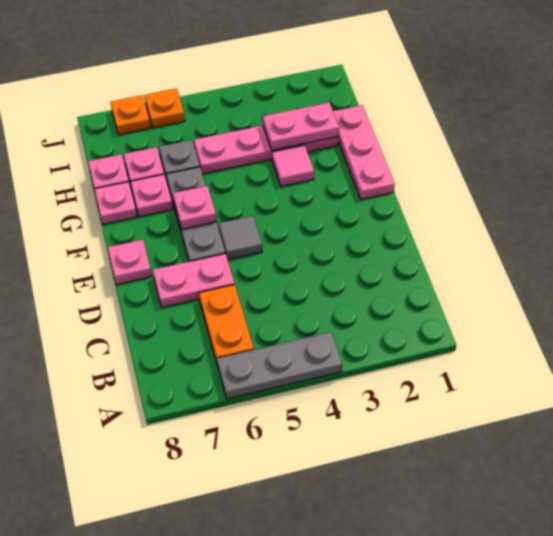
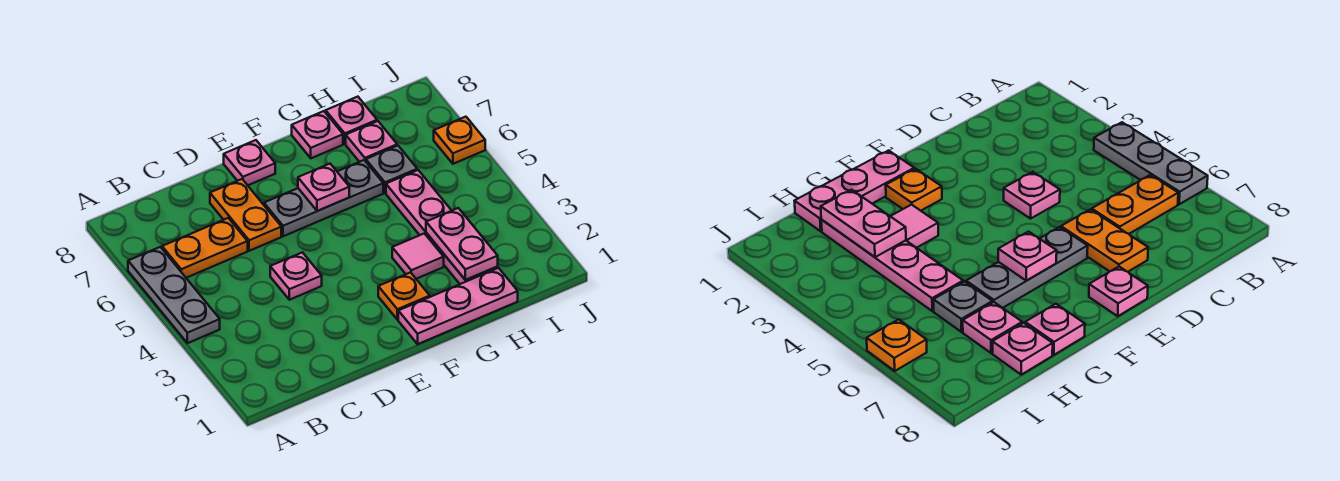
pink plate D6:D7 level 1 -> orange plate D6:D7 level 1
grey tile E5 level 1 -> none
pink plate G7 level 1 -> pink plate D4 level 1
orange plate J7 level 1 -> orange plate F2 level 1

